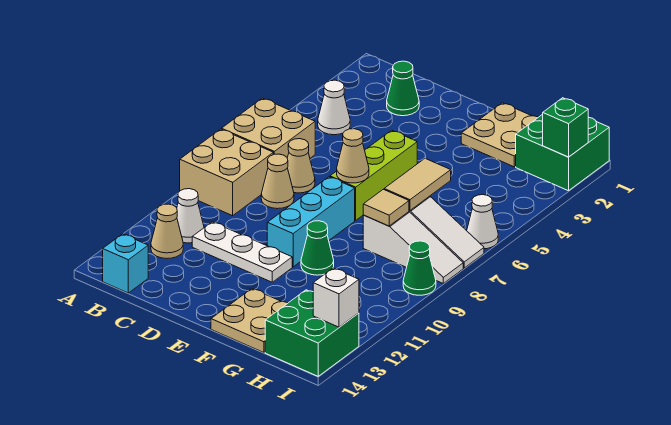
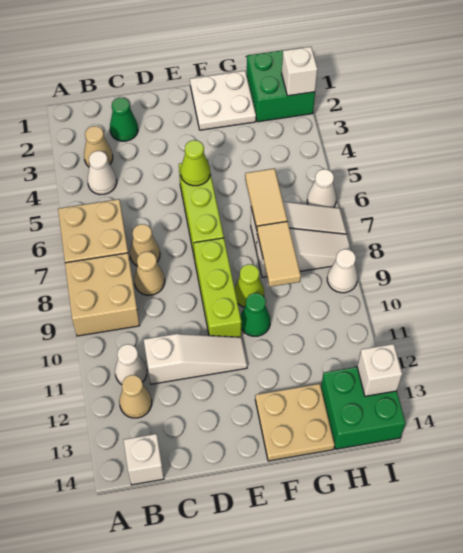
cyan brick B14 level 1 -> white brick B14 level 1
white plate C11:E11 level 1 -> white slope C11:E11 level 1 top C
none -> lime cone E5 level 2
tan cone E7 level 2 -> tan cone B3 level 1
cyan brick E8:E10 level 1 -> lime brick E8:E10 level 1
tan plate F1:G2 level 1 -> white plate F1:G2 level 1
none -> lime cone F9 level 1
tan tile G8 level 2 -> tan tile G8:G9 level 2
green brick I2 level 2 -> white brick I2 level 2
green cone I9 level 1 -> white cone I9 level 1

